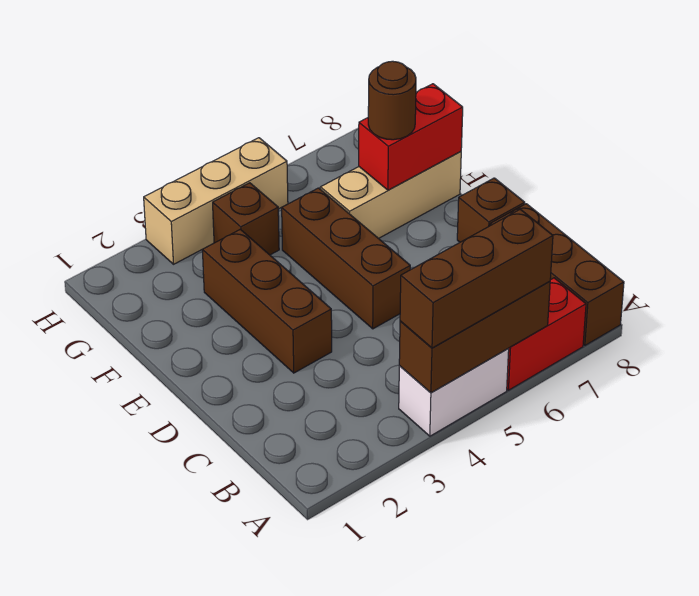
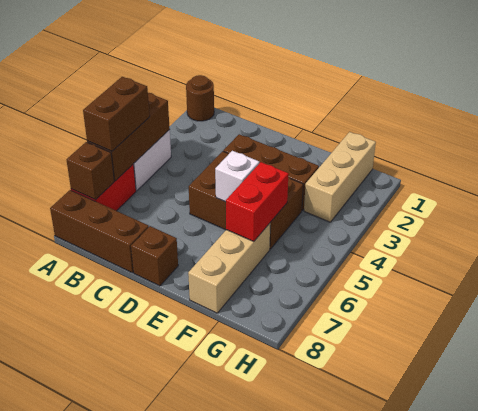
brown brick A4:A6 level 3 -> brown brick A5:A6 level 3
brown brick D5:F5 level 1 -> brown brick D4:F5 level 1
none -> white brick E5 level 2
red brick F7:F8 level 2 -> red brick F5:F6 level 2
brown round brick F7 level 3 -> brown round brick A1 level 1
brown brick G4 level 1 -> brown brick A7 level 2
tan brick H3:H5 level 1 -> tan brick G1:G3 level 1

